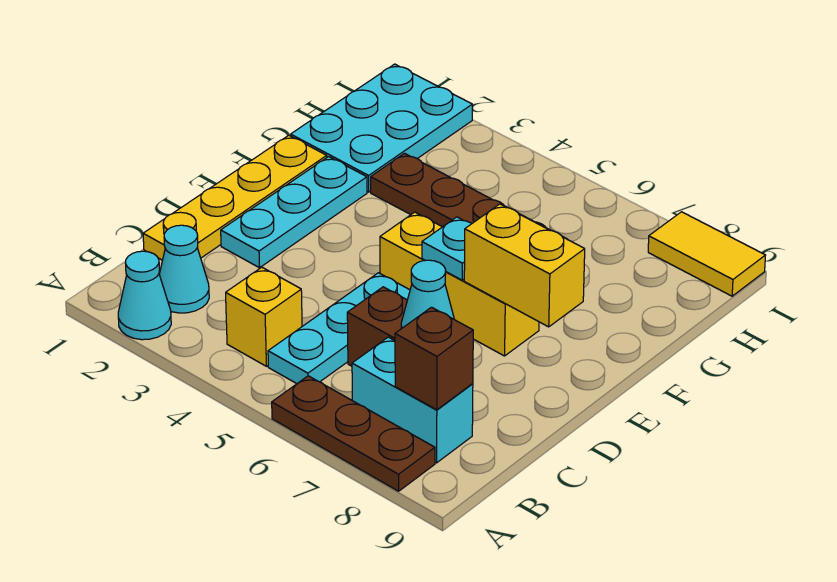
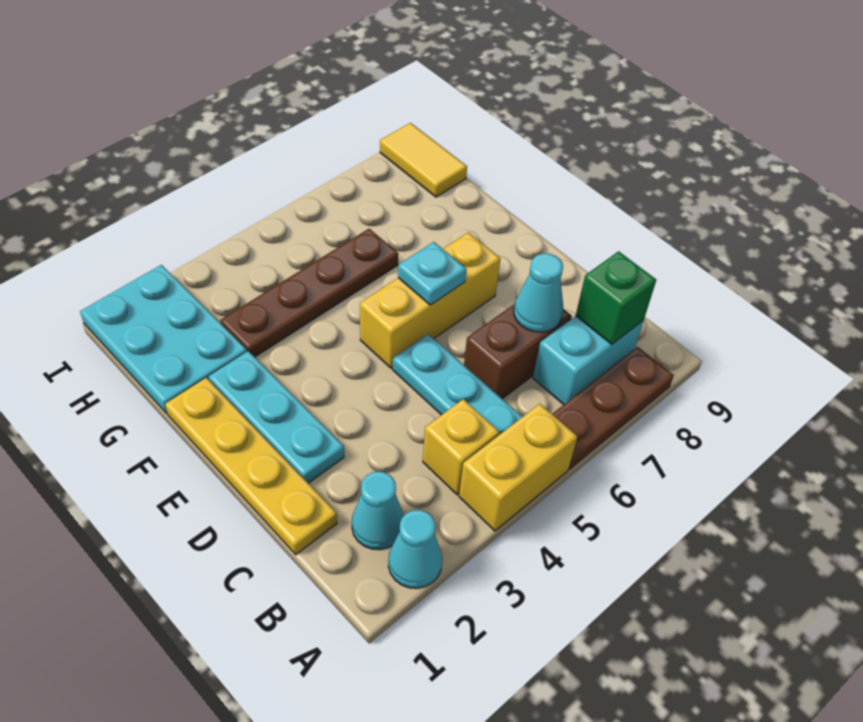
brown brick B8 level 2 -> green brick B8 level 2
yellow brick E7:E8 level 2 -> yellow brick A4:A5 level 1
yellow tile I8:I9 level 1 -> yellow tile H9:I9 level 1

